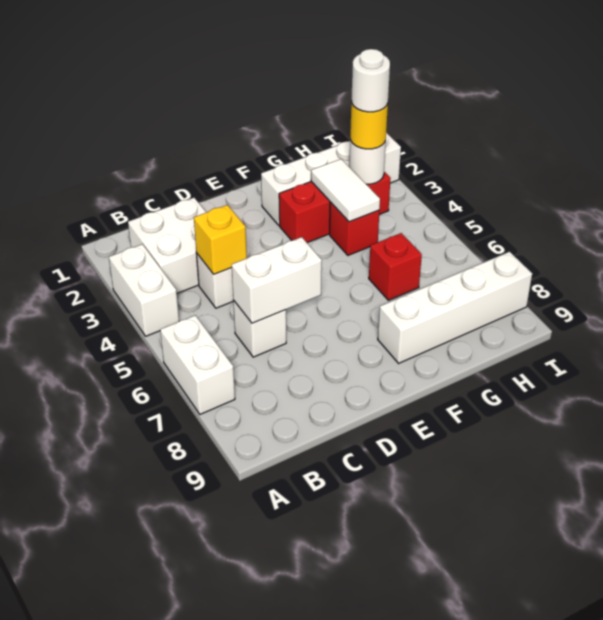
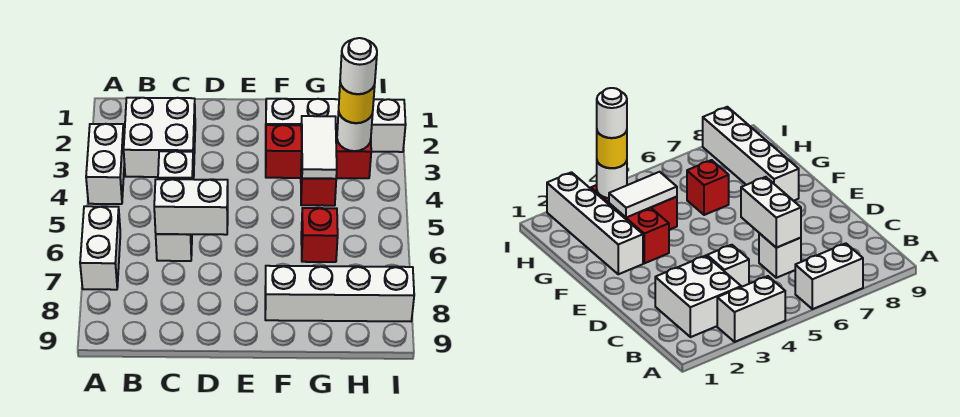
yellow brick C4 level 2 -> none

